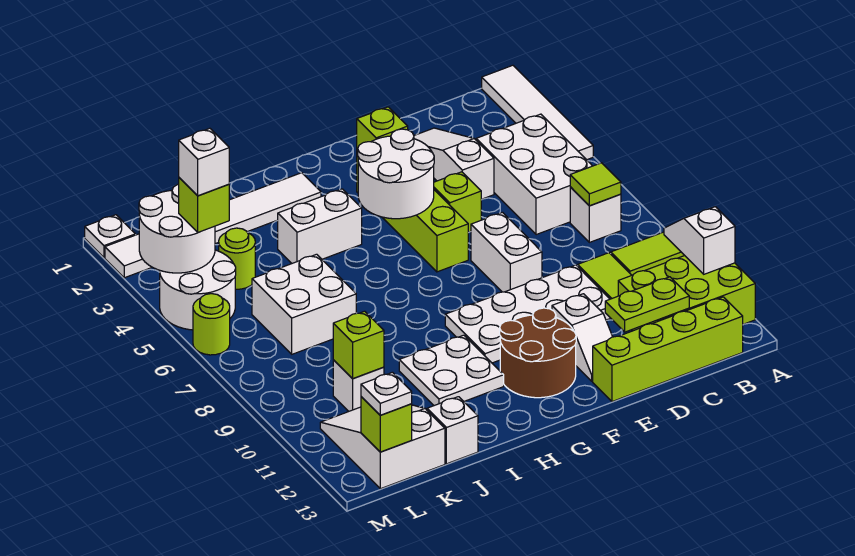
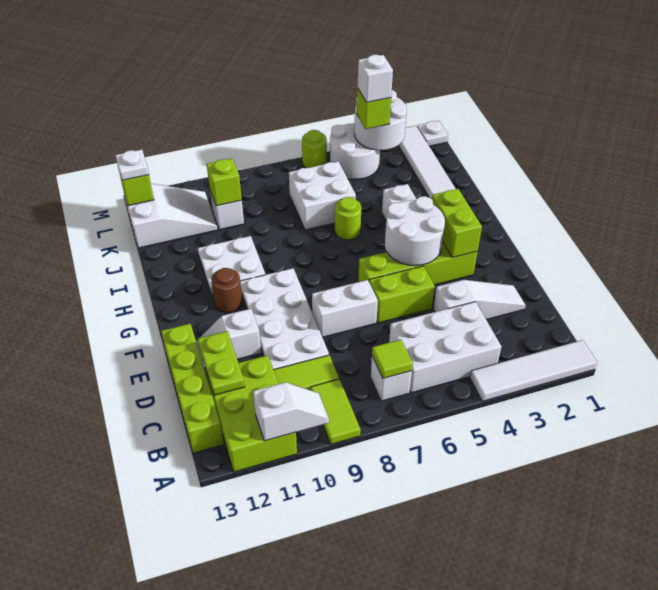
lime brick E5 level 1 -> lime brick E5:E6 level 1
lime brick F3 level 2 -> lime brick F3:G3 level 2
brown round brick F11:G12 level 1 -> brown round brick G11 level 1
white brick J13 level 1 -> none
lime round brick K4 level 1 -> lime round brick I6 level 1

